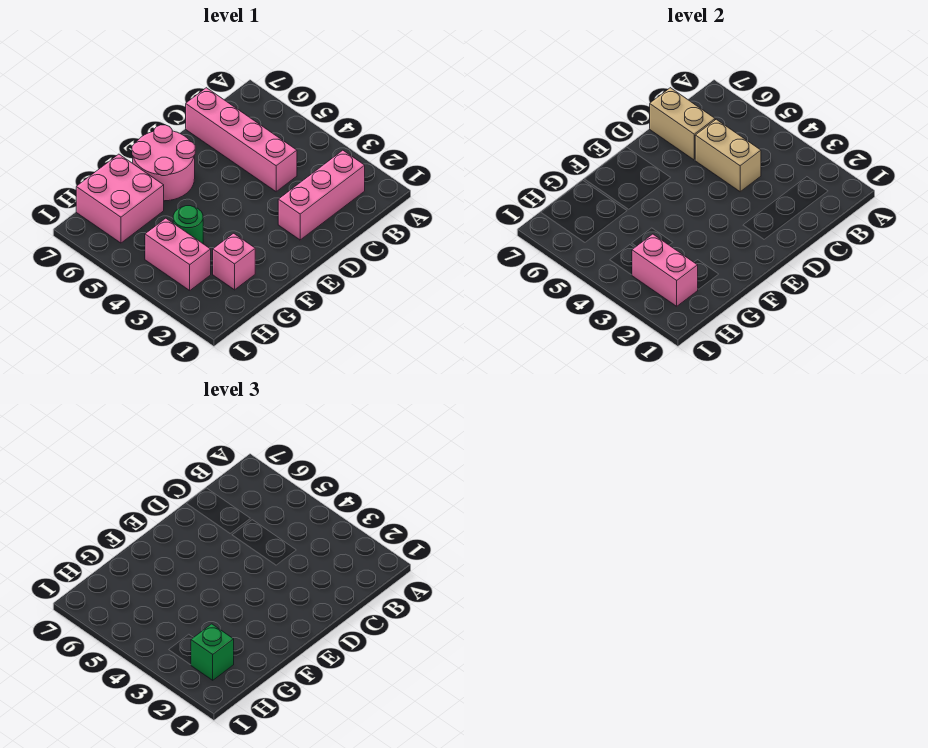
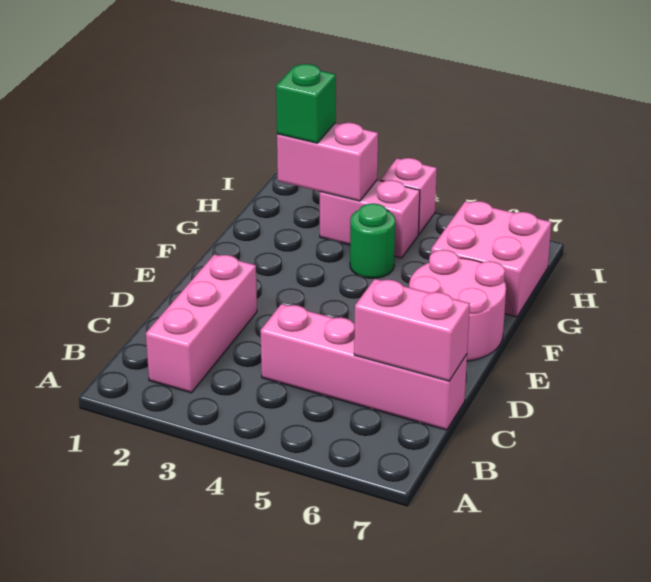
tan brick C4:C5 level 2 -> none
tan brick C6:C7 level 2 -> pink brick C6:C7 level 2
pink brick G2 level 1 -> pink brick I4 level 1

